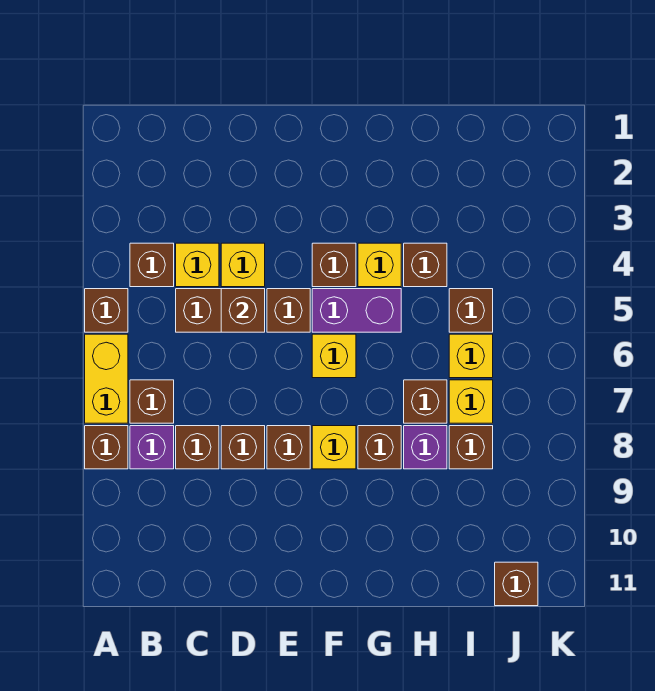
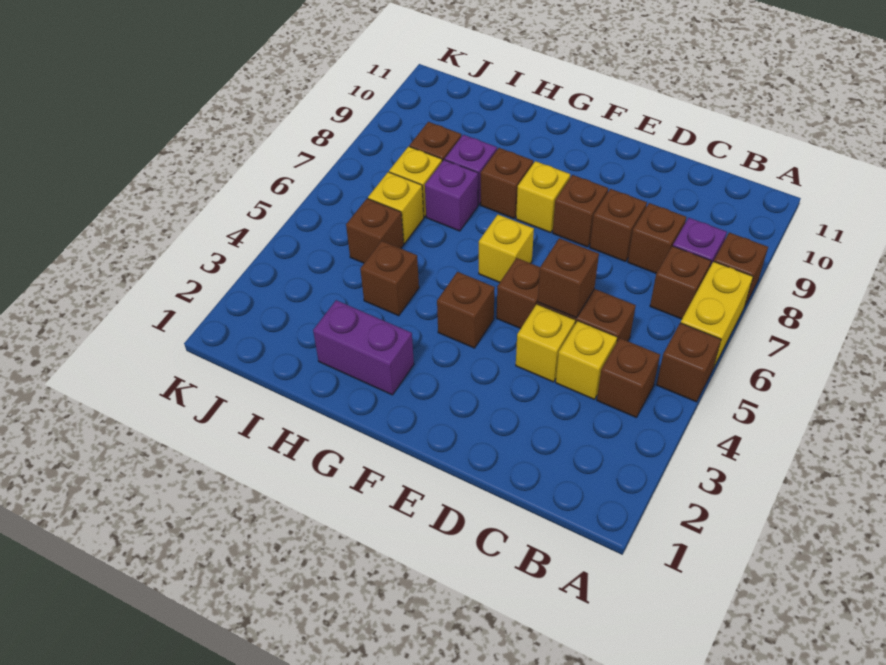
purple brick F5:G5 level 1 -> purple brick G2:H2 level 1
yellow brick G4 level 1 -> none
brown brick H7 level 1 -> purple brick H7 level 1
brown brick J11 level 1 -> none

